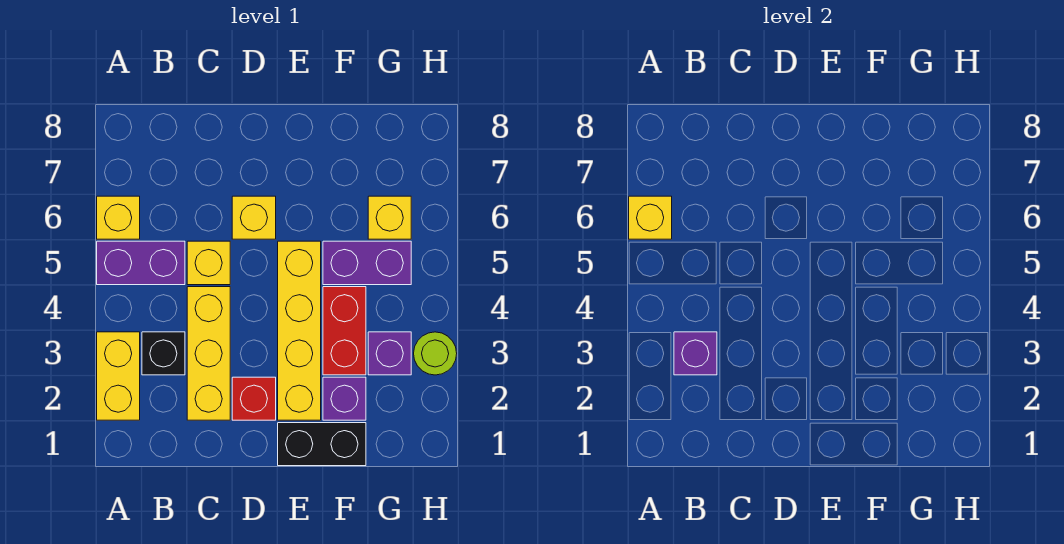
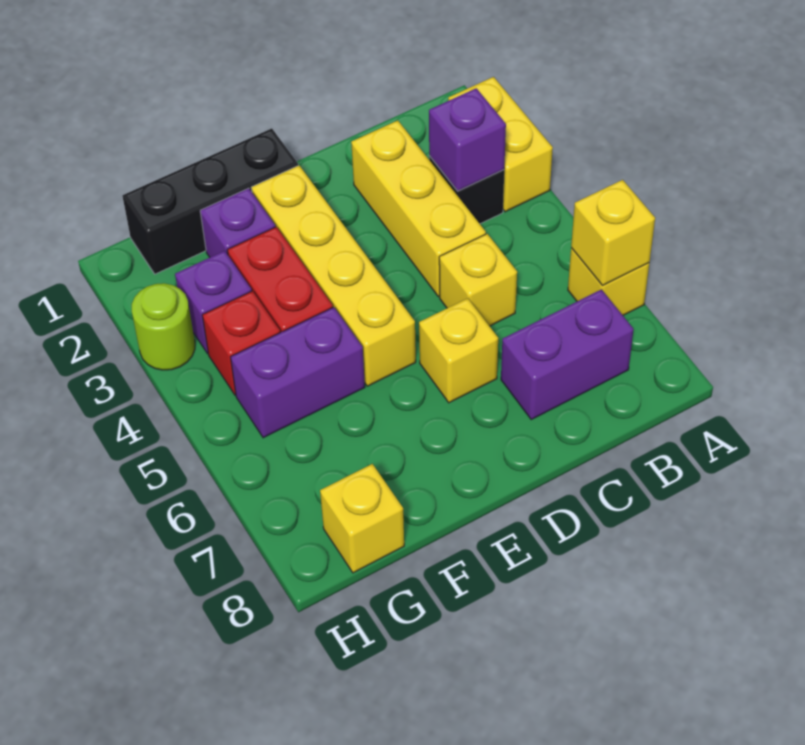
purple brick A5:B5 level 1 -> purple brick B7:C7 level 1
red brick D2 level 1 -> red brick G4 level 1
black brick E1:F1 level 1 -> black brick E1:G1 level 1
yellow brick G6 level 1 -> yellow brick G8 level 1

